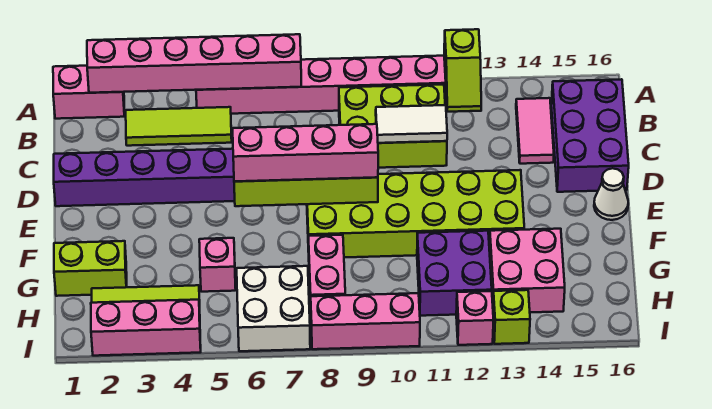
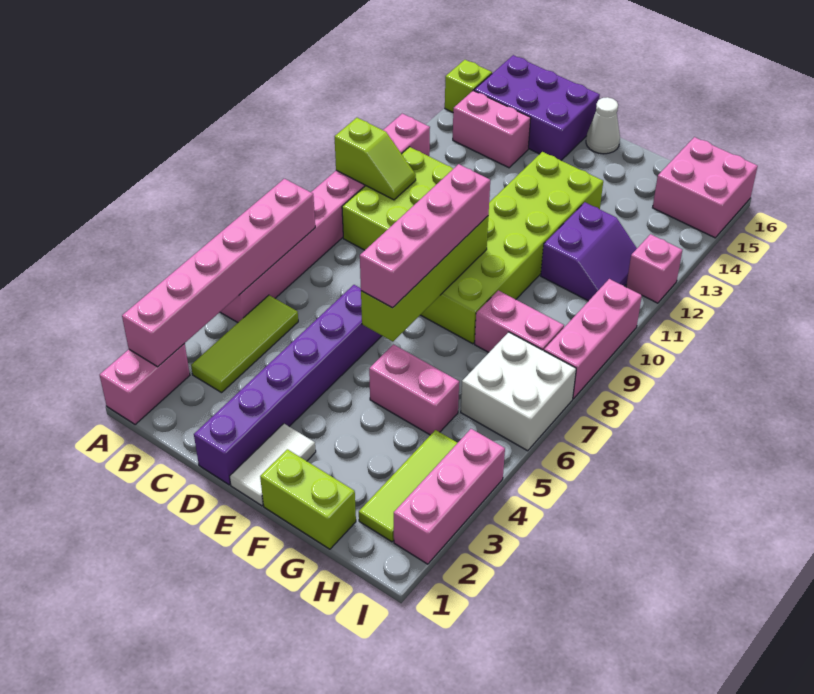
lime slope A12:B12 level 2 top A -> lime slope A10:B10 level 2 top A
pink tile B14:C14 level 1 -> pink brick B14:C14 level 1
white tile C10:C11 level 2 -> white tile E1:E2 level 1
lime brick G1:G2 level 1 -> lime brick F1:G1 level 1
pink brick G5 level 1 -> pink brick F5:G5 level 1
purple brick G11:H12 level 1 -> purple slope G11:H12 level 1 top G
pink brick G13:H14 level 1 -> pink brick H15:I16 level 1
lime brick I13 level 1 -> lime brick A15 level 1

